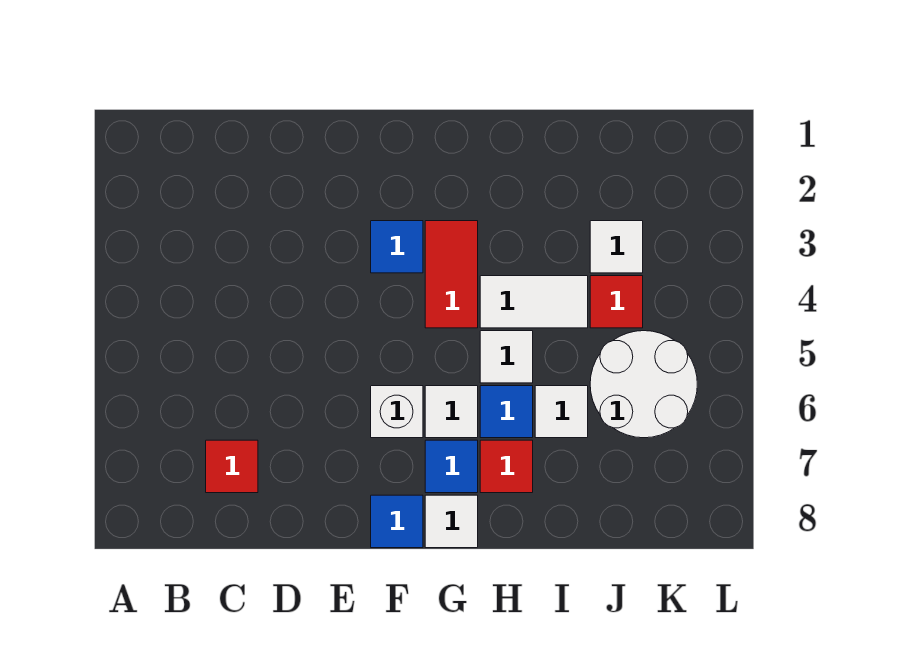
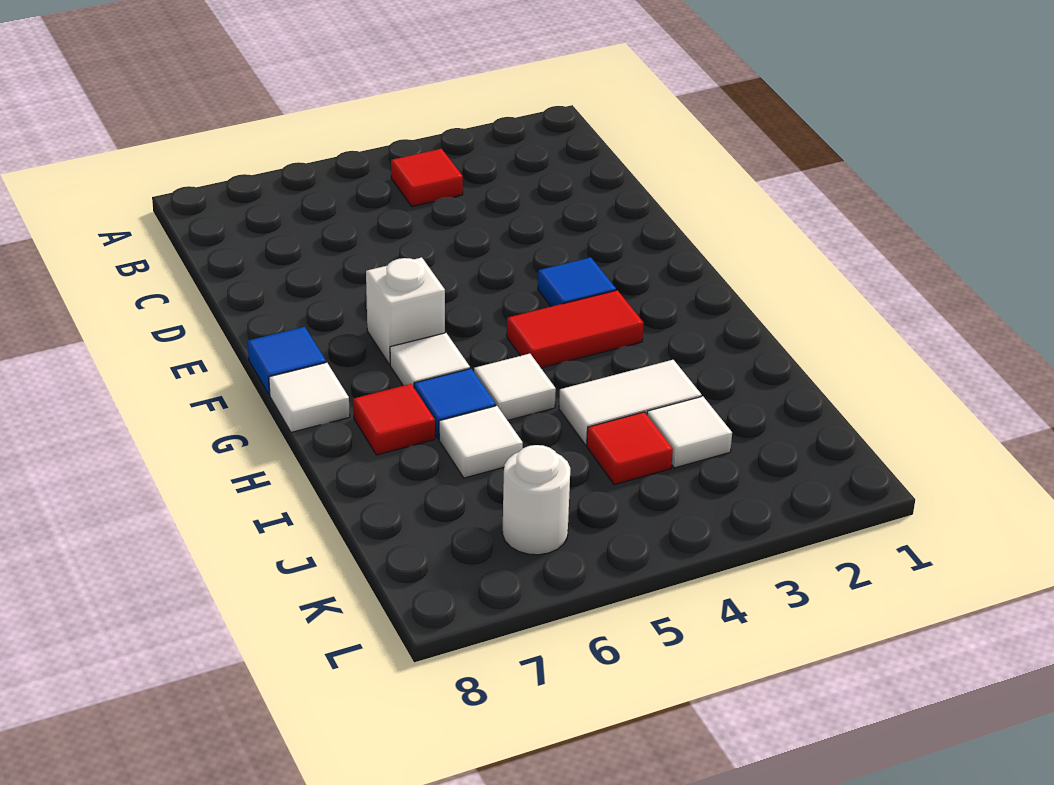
red tile C7 level 1 -> red tile B4 level 1
blue tile G7 level 1 -> none
white tile H4:I4 level 1 -> white tile I3:I4 level 1
white round brick J5:K6 level 1 -> white round brick K6 level 1

